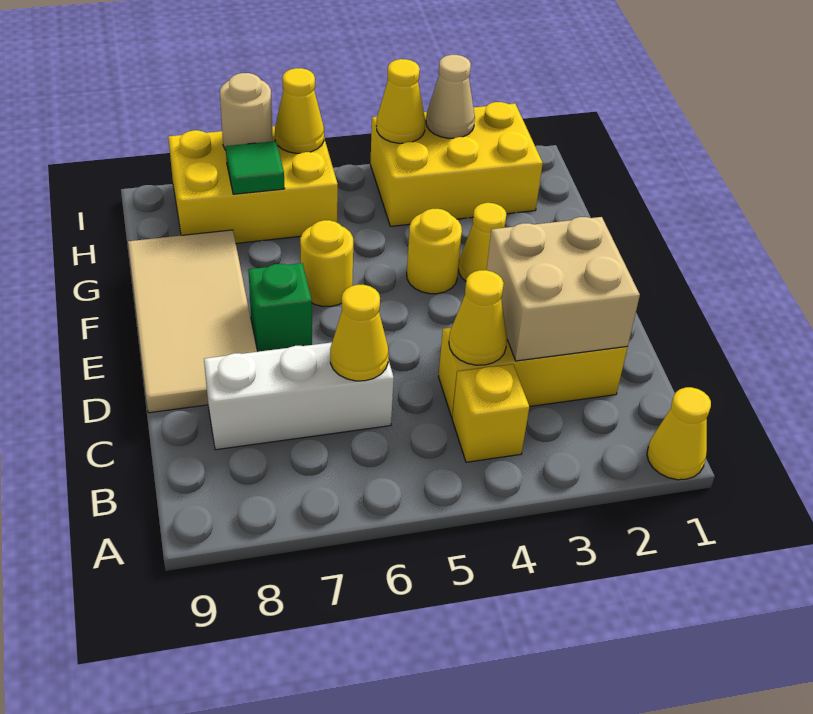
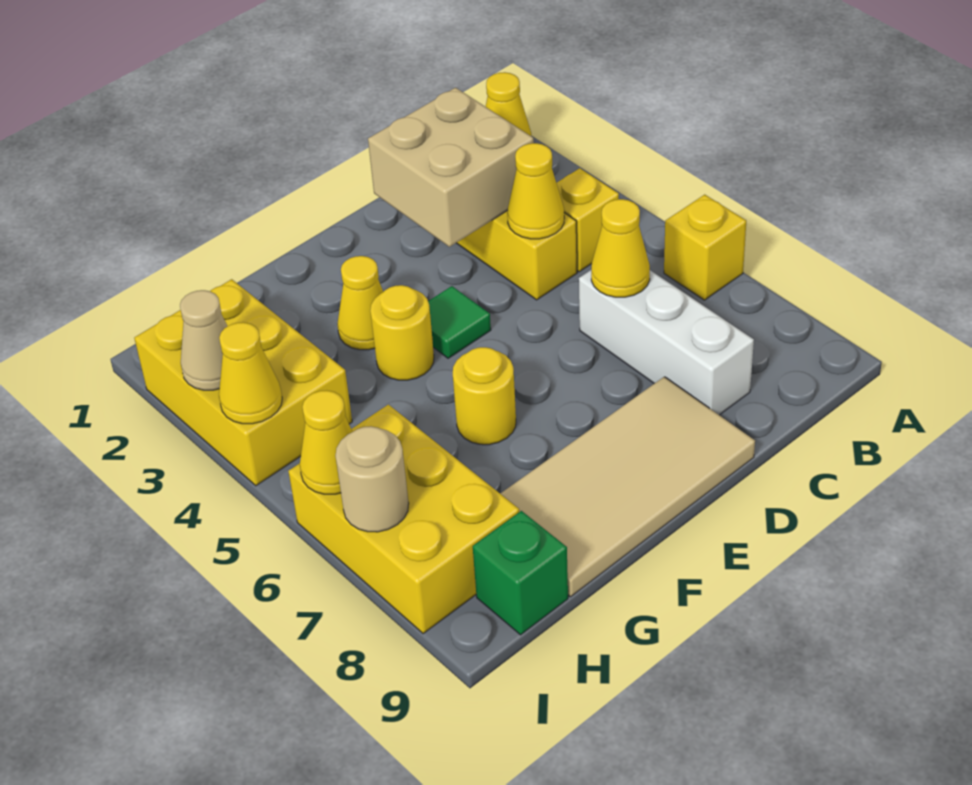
none -> yellow brick A6 level 1
green brick E7 level 1 -> green brick H9 level 1
green tile H7 level 2 -> green tile E4 level 1

